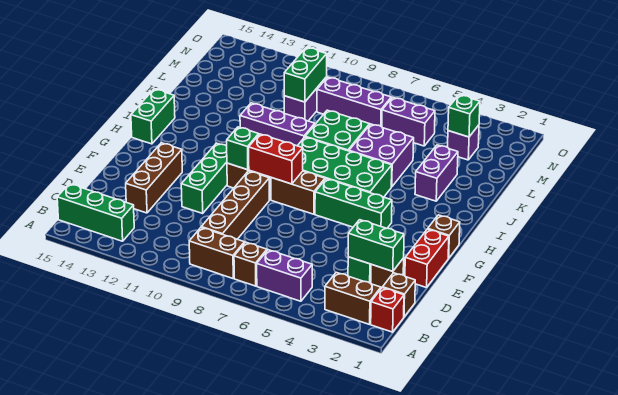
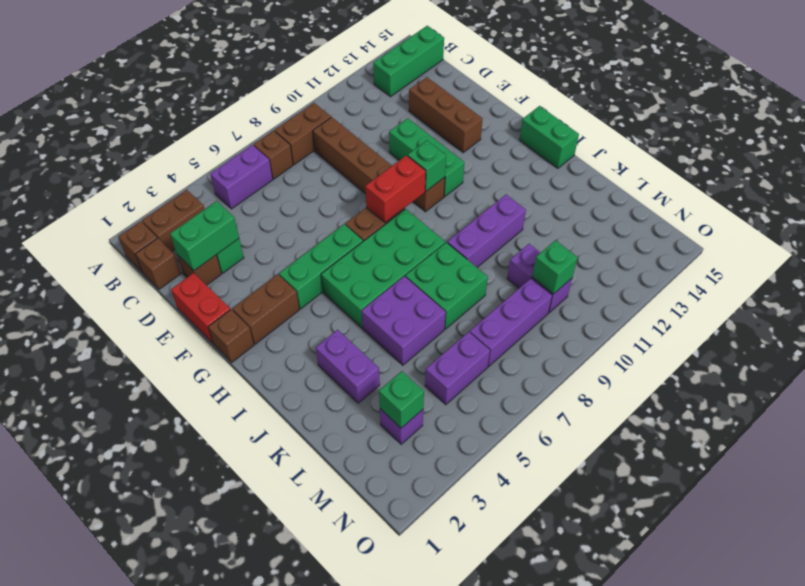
red brick B1 level 1 -> brown brick B1 level 1
none -> brown brick G2:G3 level 1
green brick L10:M10 level 2 -> green brick M10 level 2

